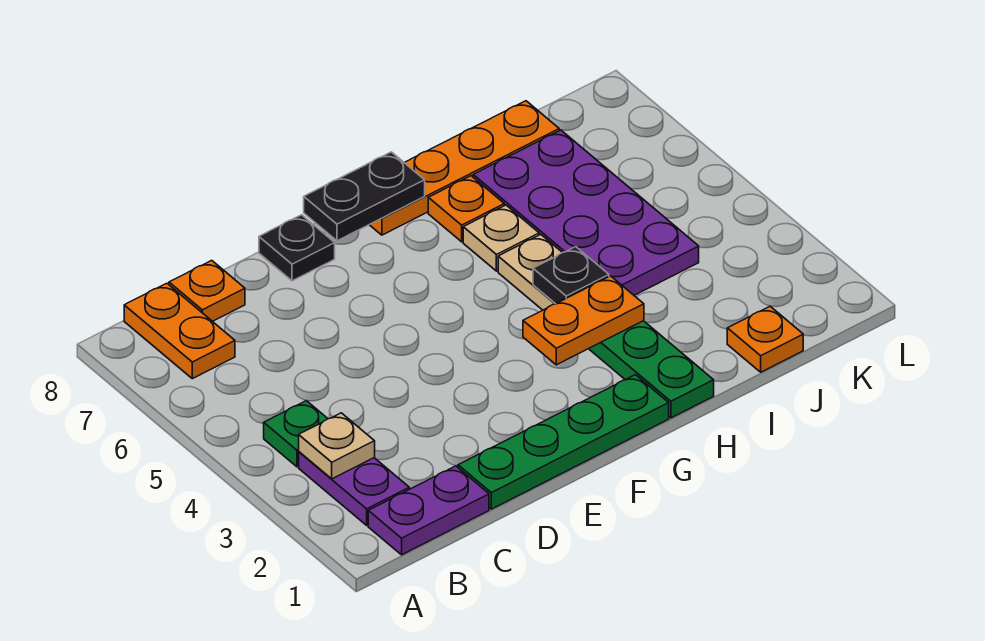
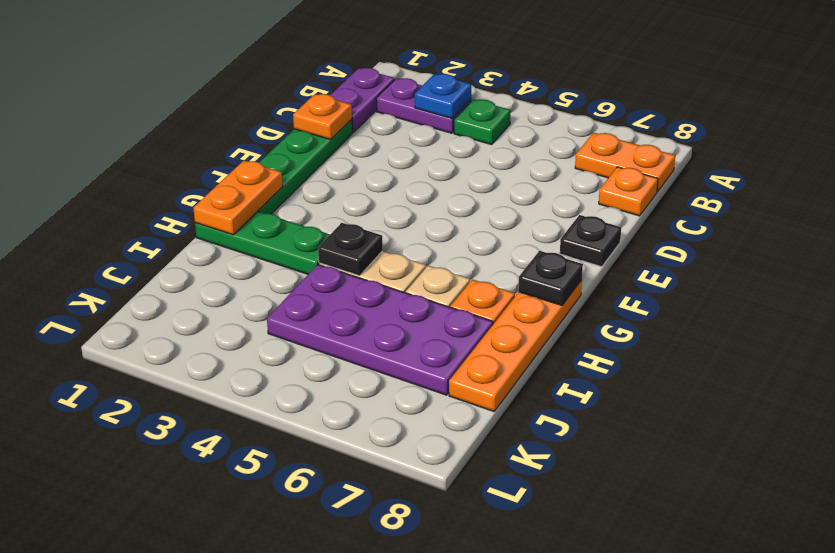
tan plate B3 level 2 -> blue plate B3 level 2
black plate F8:G8 level 2 -> black plate G8 level 2
orange plate G3:H3 level 2 -> orange plate G1:H1 level 2
orange plate J1 level 1 -> orange plate D1 level 2

